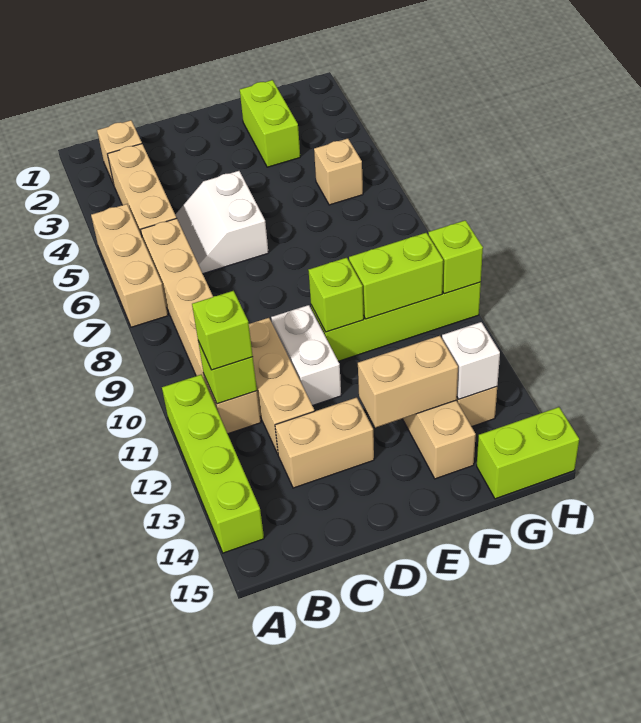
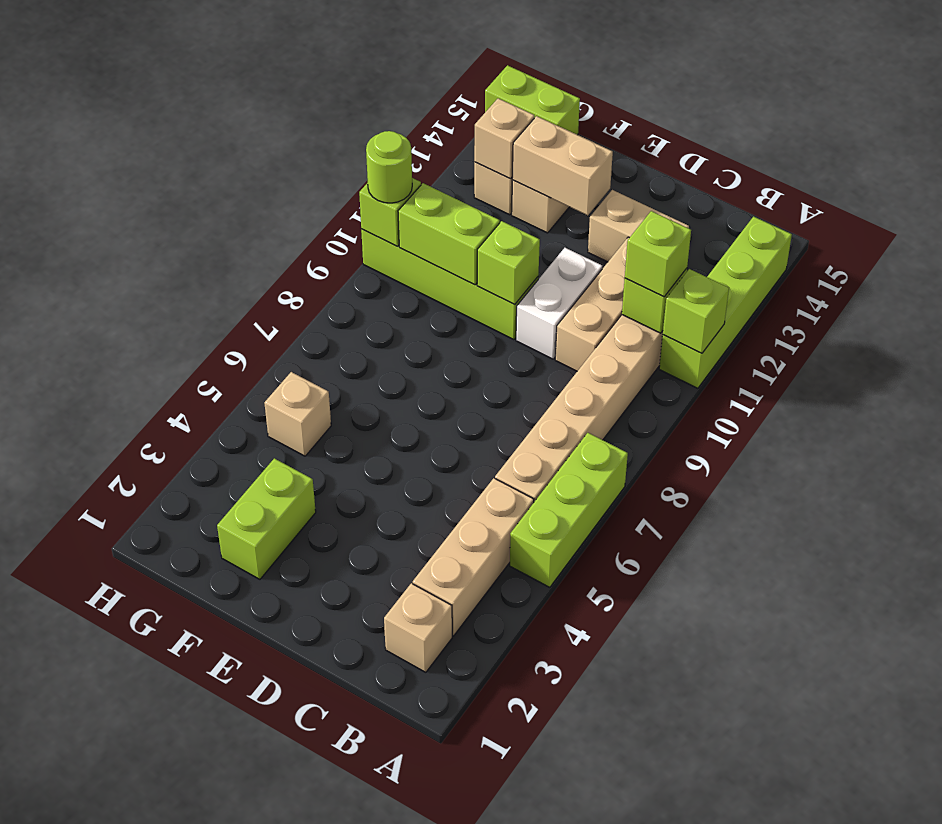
tan brick A5:A7 level 1 -> lime brick A5:A7 level 1
none -> lime brick A11 level 2
white slope C5:D6 level 1 top D -> none
white brick G13 level 2 -> tan brick G13 level 2
none -> lime round brick H10 level 3

